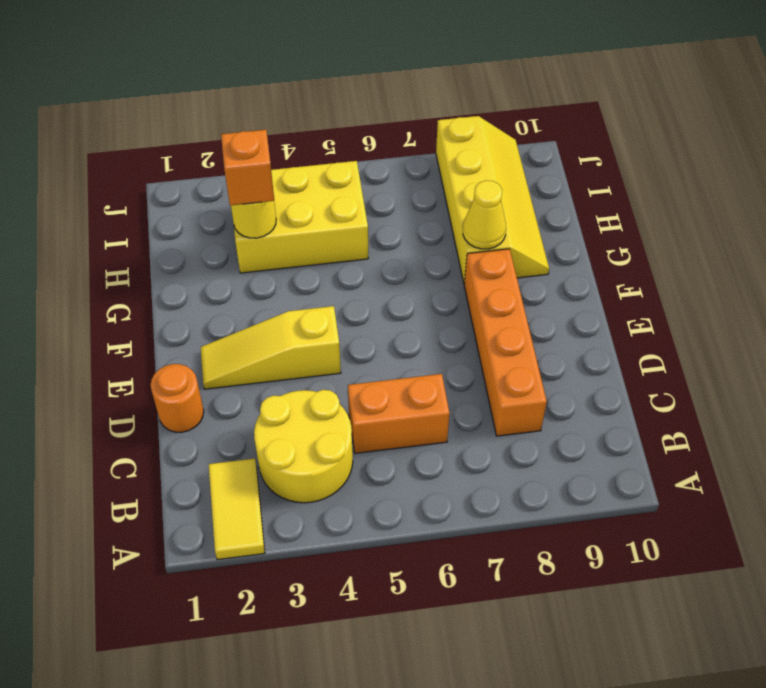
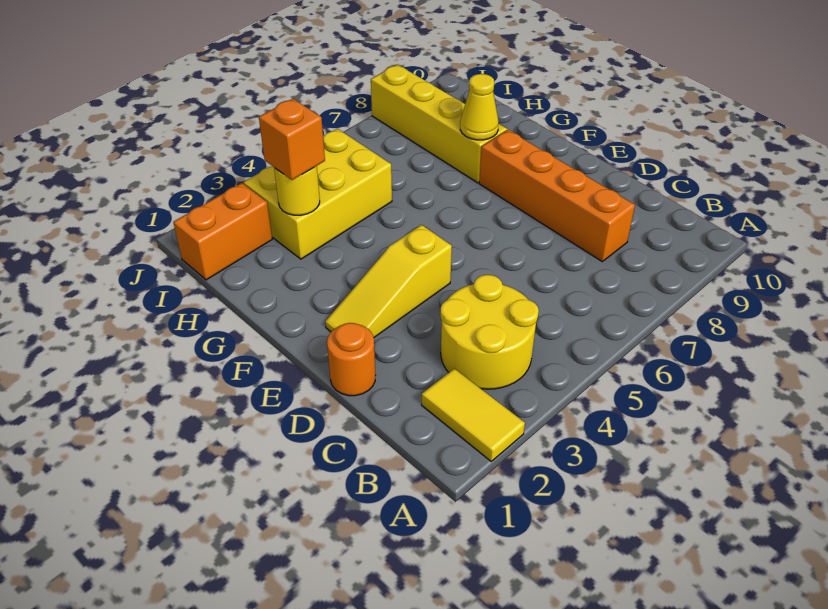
orange brick C5:C6 level 1 -> orange brick I1:I2 level 1

